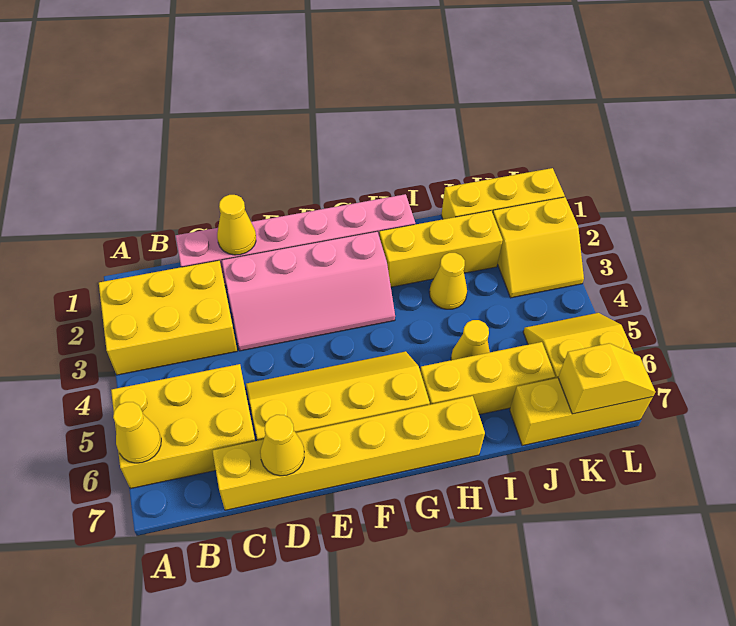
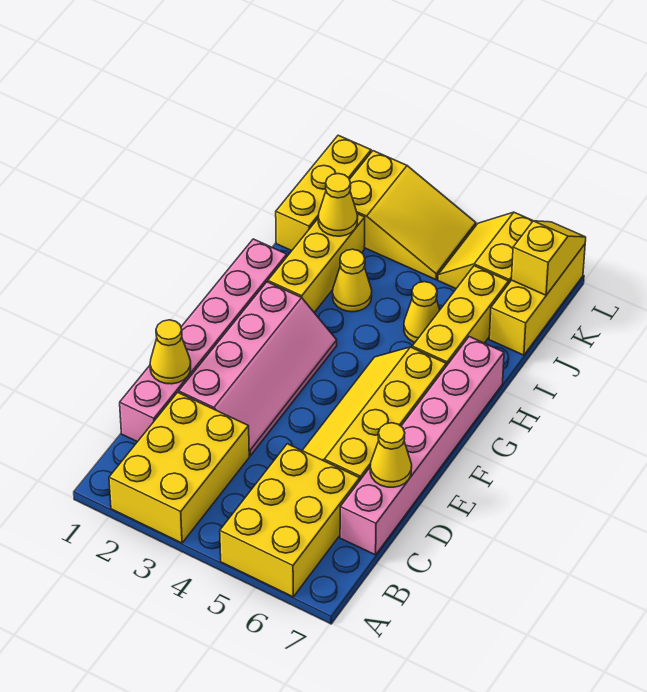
yellow cone A6 level 2 -> yellow cone J2 level 2
yellow brick C7:H7 level 1 -> pink brick C7:H7 level 1
yellow slope K2:L3 level 1 top 2 -> yellow slope K2:L4 level 1 top 2

